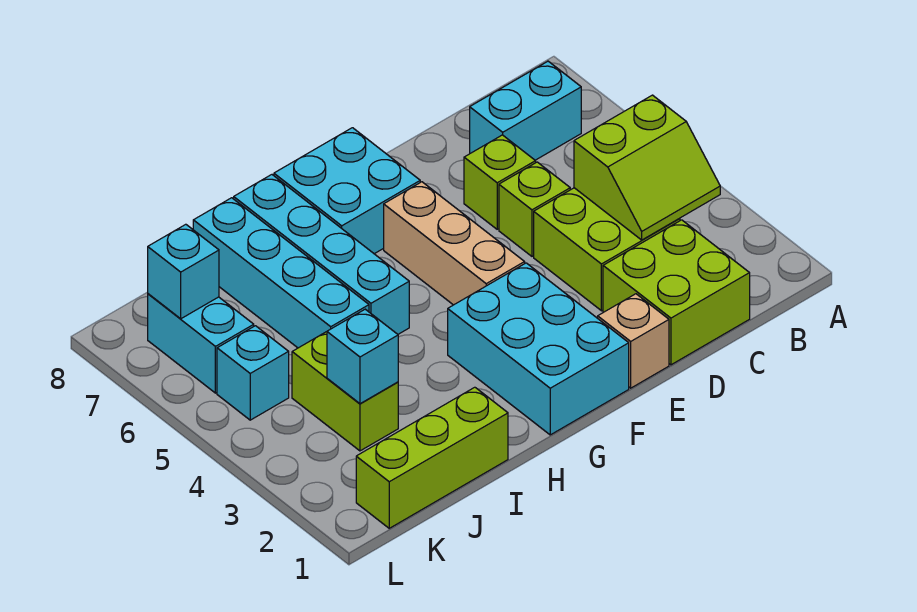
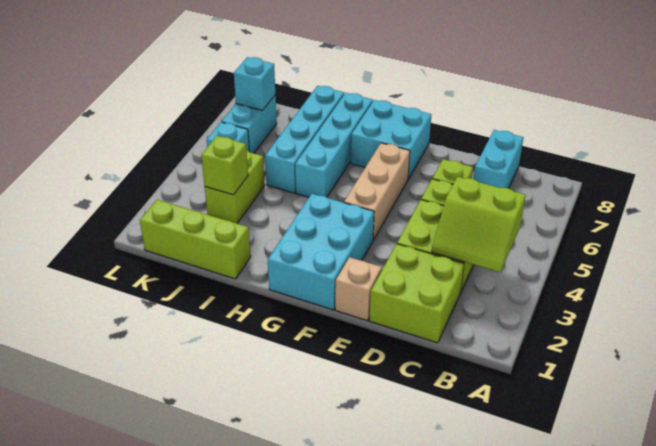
cyan brick B7:C7 level 1 -> cyan brick C7:C8 level 1
cyan brick J3 level 2 -> lime brick J3 level 2

